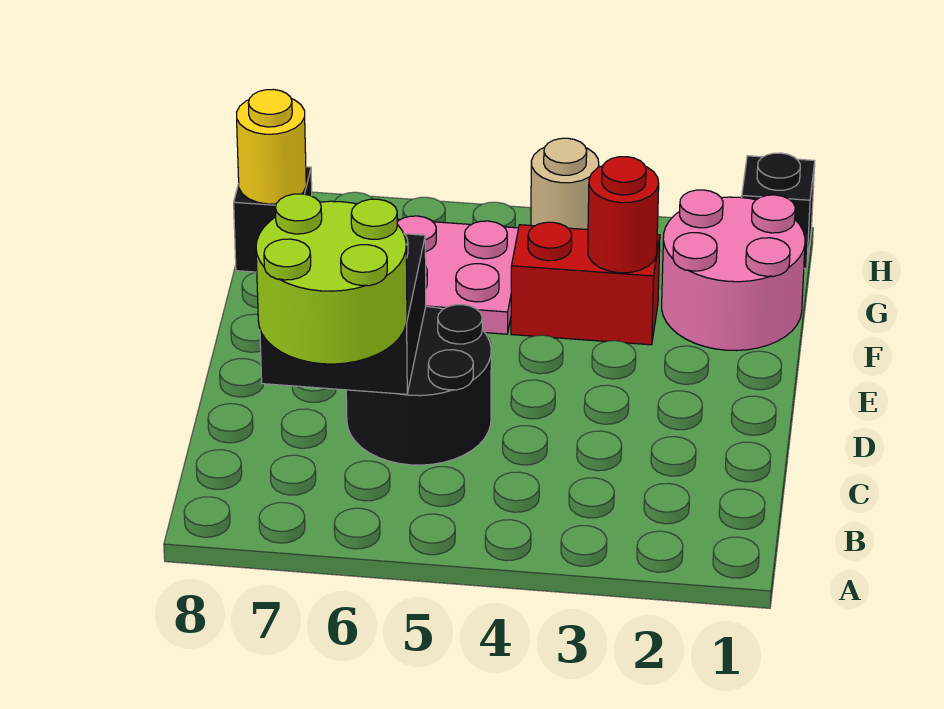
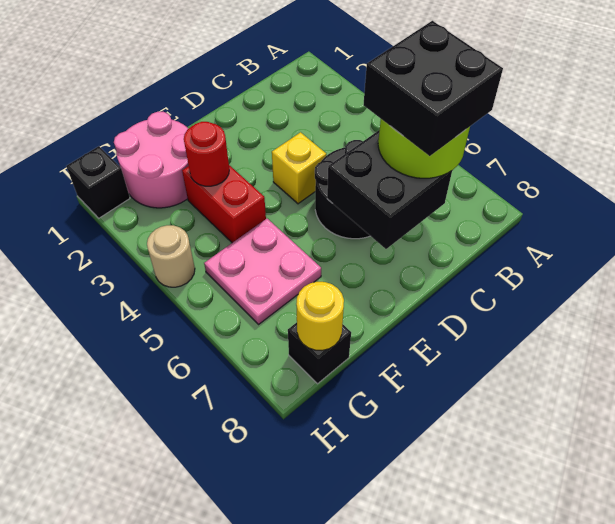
none -> black brick B6:C7 level 4
none -> yellow brick D4 level 1

